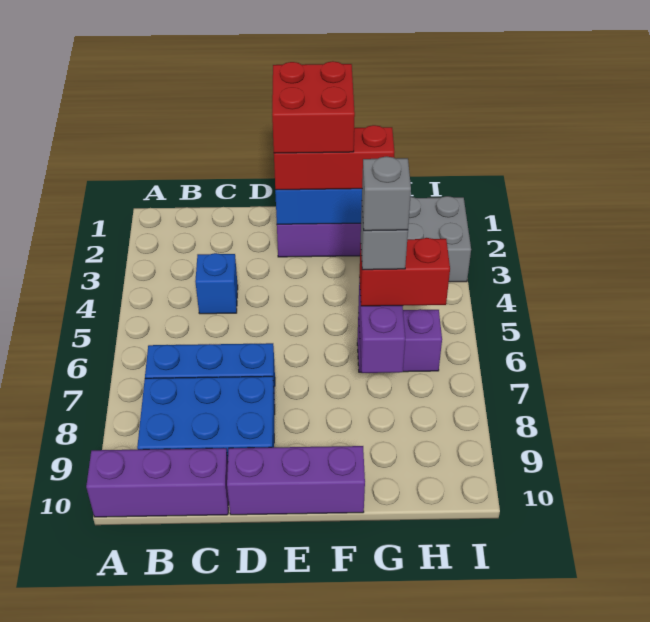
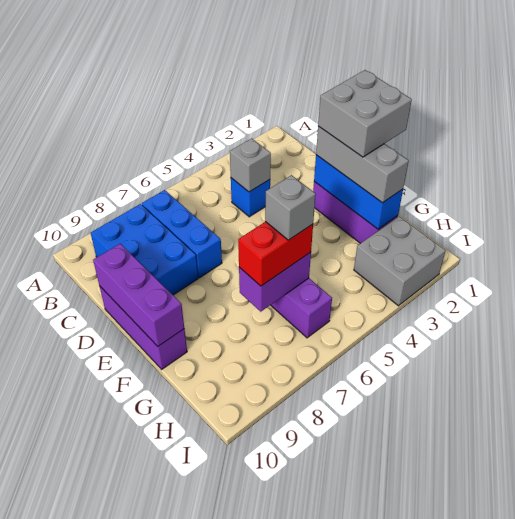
purple brick A10:C10 level 1 -> purple brick D10:F10 level 2
red brick E1:F2 level 4 -> grey brick E1:F2 level 4
red brick E2:G2 level 3 -> grey brick E2:G2 level 3
red brick G6:H6 level 3 -> red brick G6:G7 level 3
grey brick G6 level 5 -> grey brick C4 level 2

